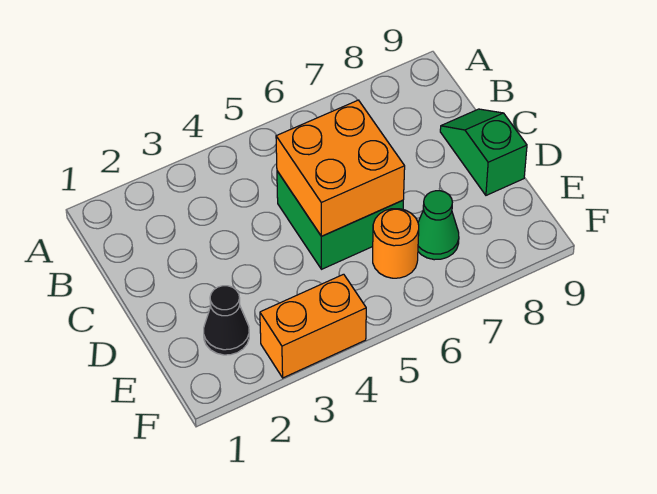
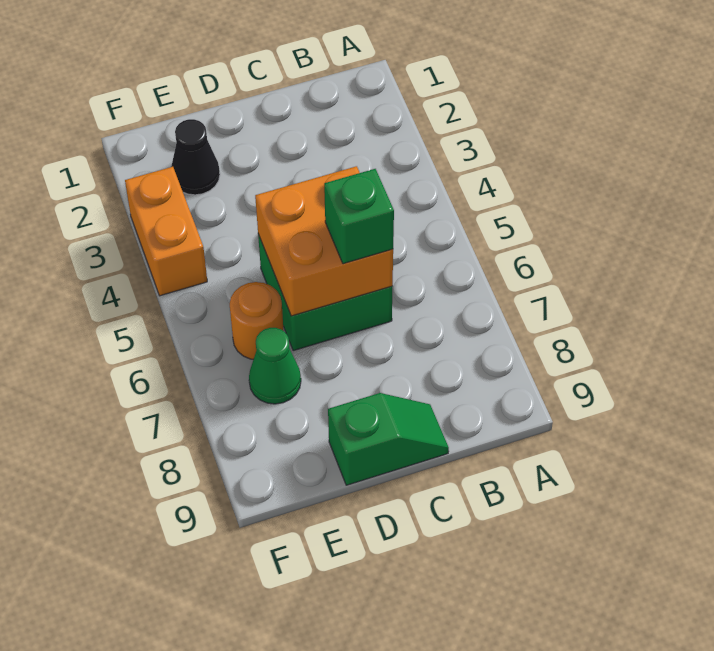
none -> green brick C6 level 3

